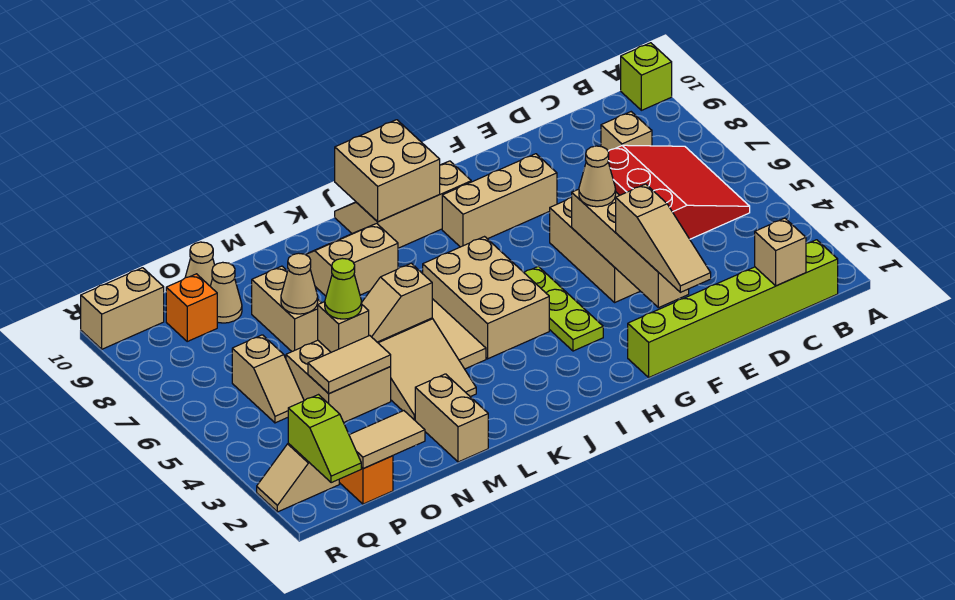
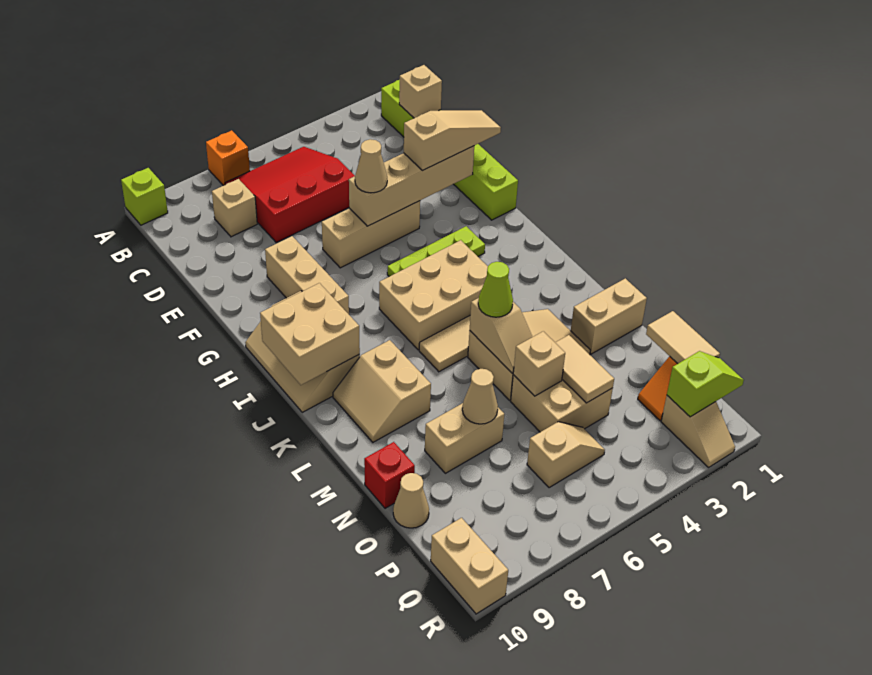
lime cone N5 level 3 -> lime cone L5 level 3
none -> red brick N10 level 1
tan cone O9 level 1 -> none
orange brick P9 level 1 -> orange brick A7 level 1

